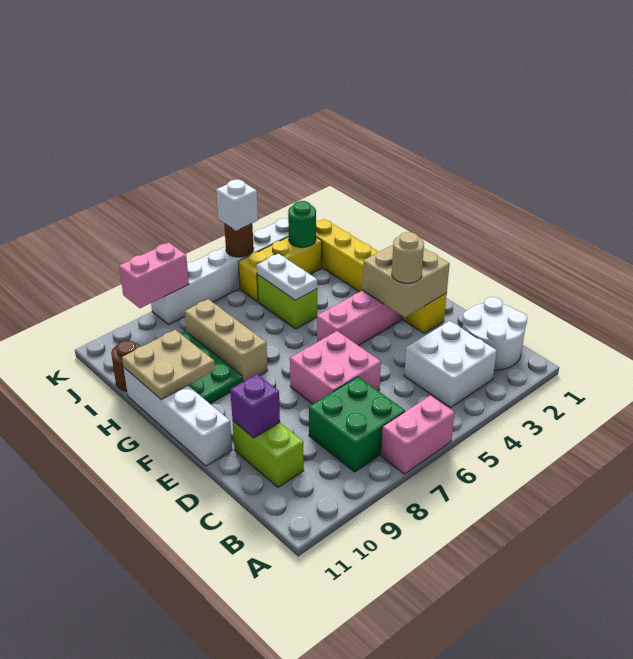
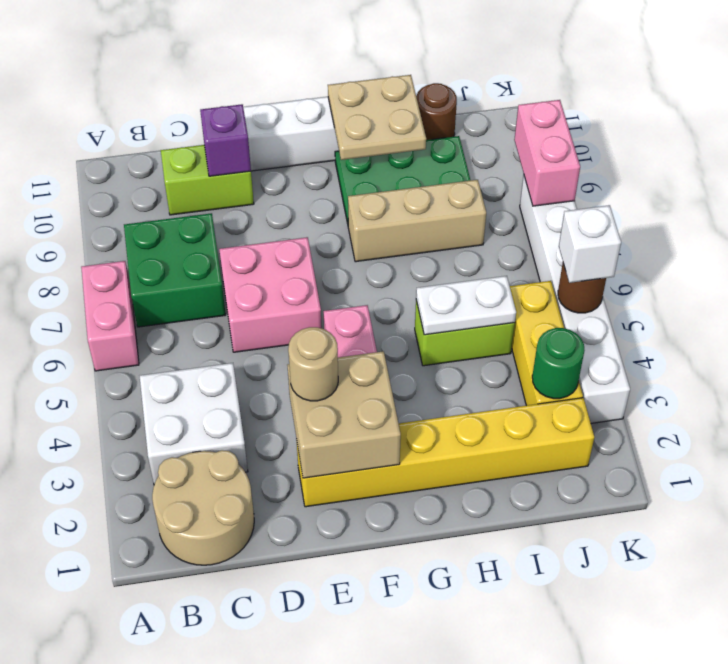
white round brick B1:C2 level 1 -> tan round brick B1:C2 level 1

